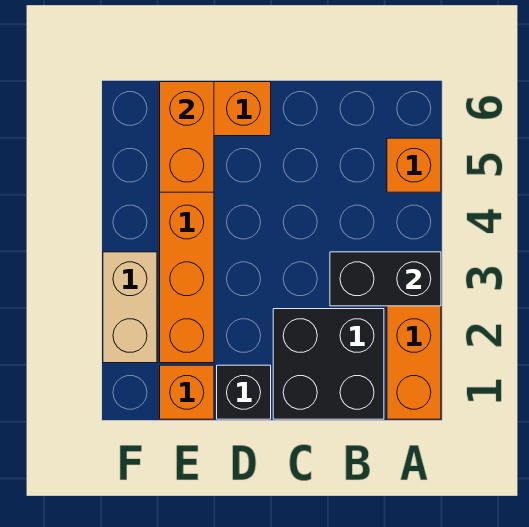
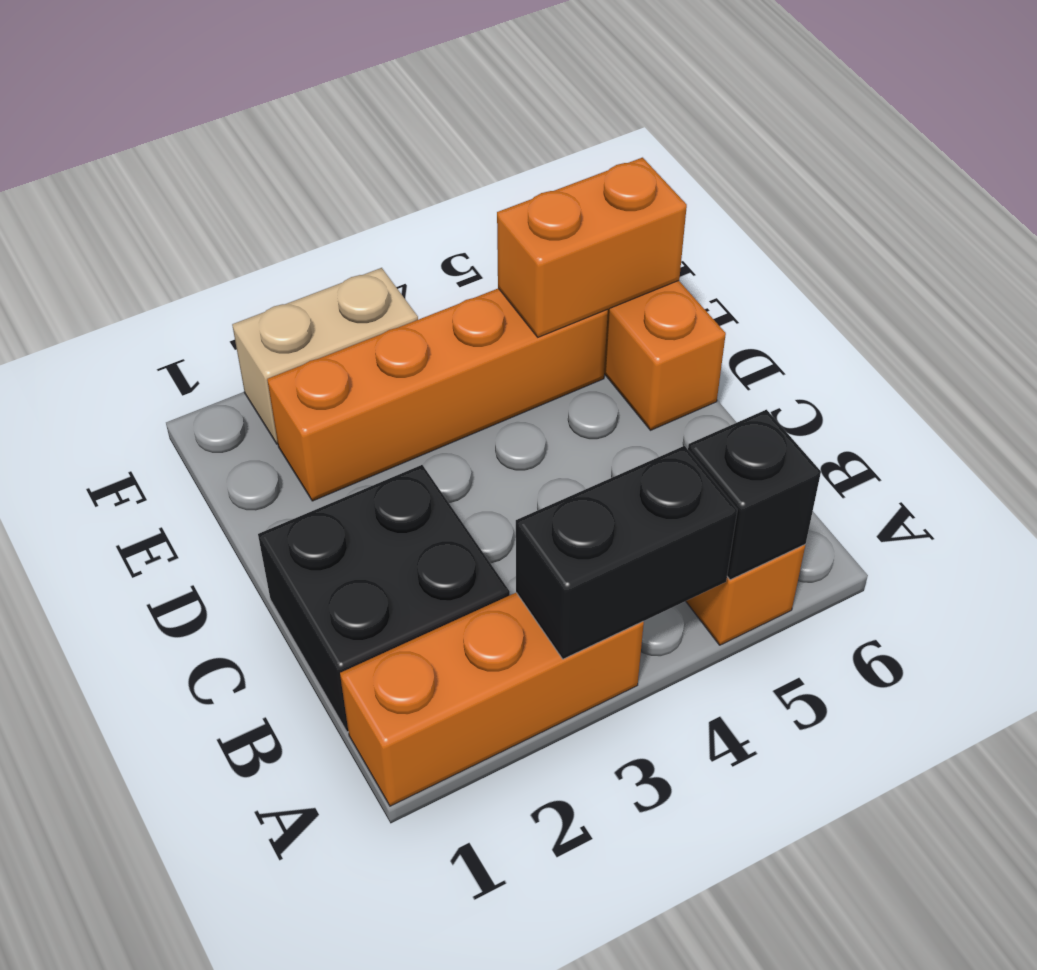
black brick A3:B3 level 2 -> black brick A3:A4 level 2
black brick D1 level 1 -> black brick A5 level 2
orange brick E1 level 1 -> none

